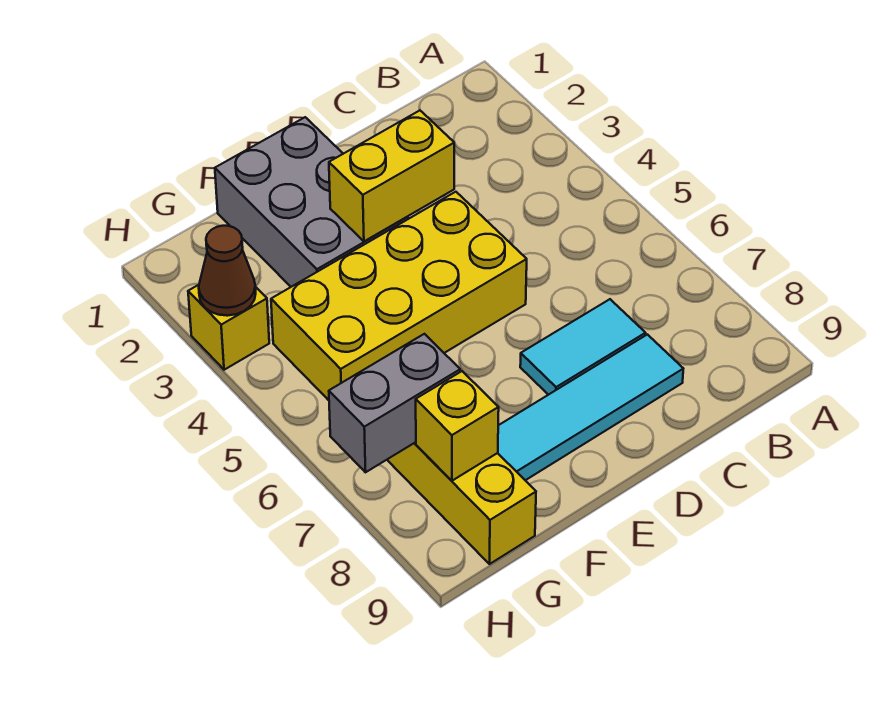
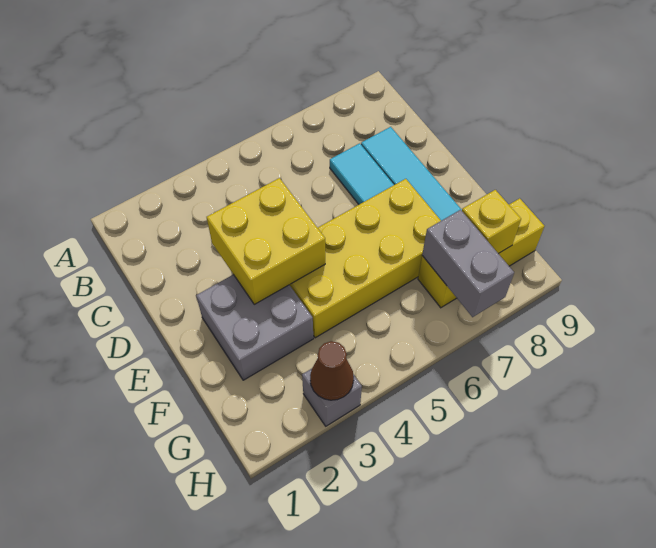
yellow brick D3:E3 level 2 -> yellow brick D3:E4 level 2
yellow brick D4:G5 level 1 -> yellow brick E4:F7 level 1
grey brick E1:F3 level 1 -> grey brick E2:F3 level 1
yellow brick H3 level 1 -> grey brick H3 level 1

